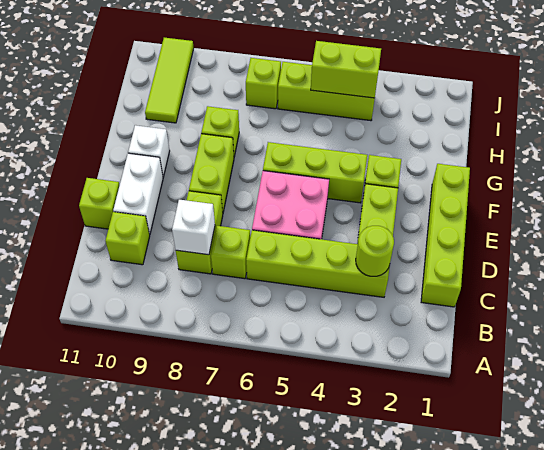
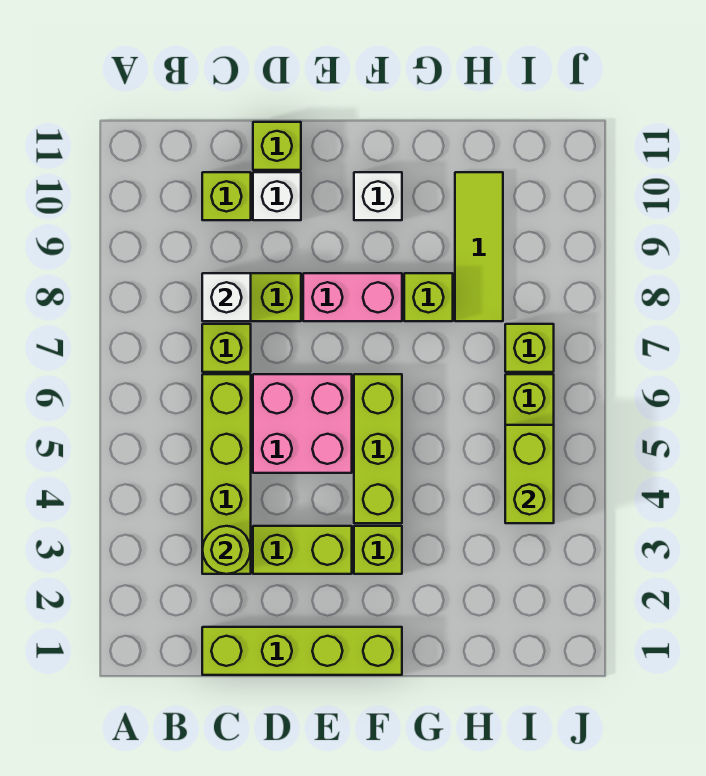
white brick D10:E10 level 1 -> white brick D10 level 1
lime brick E8:F8 level 1 -> pink brick E8:F8 level 1
lime tile H10:J10 level 1 -> lime tile H8:H10 level 1

